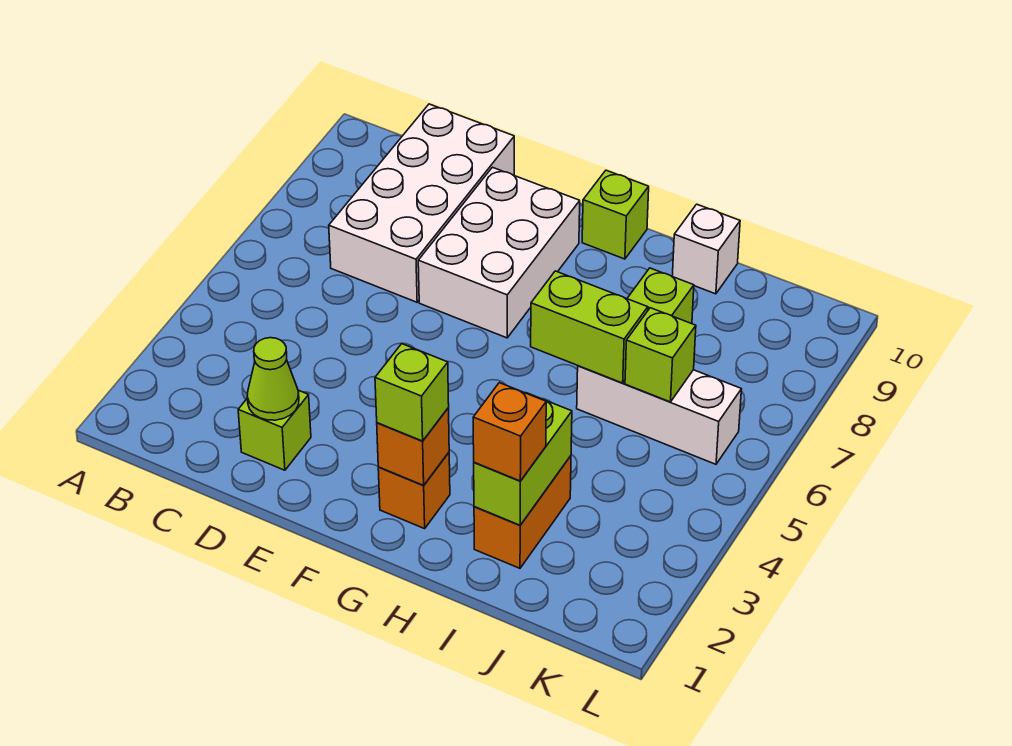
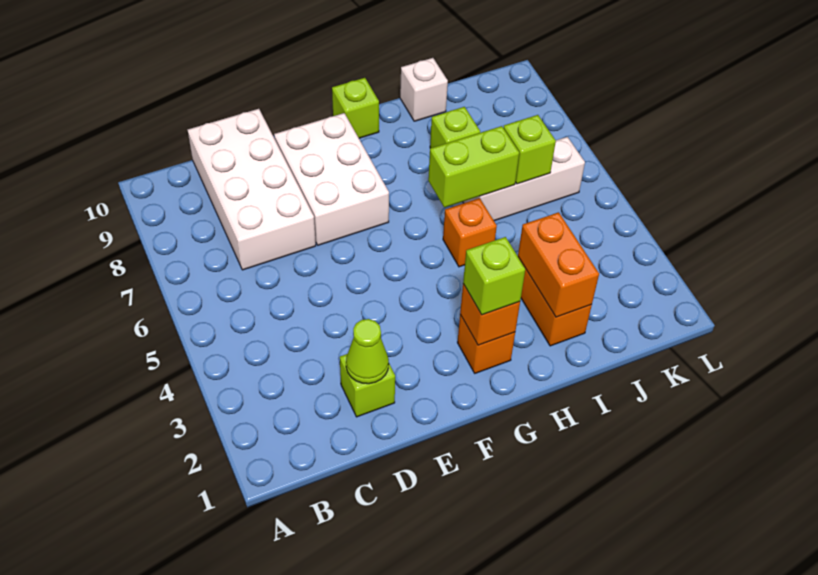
lime brick I2:I3 level 2 -> orange brick I2:I3 level 2
orange brick I2 level 3 -> orange brick H5 level 1

